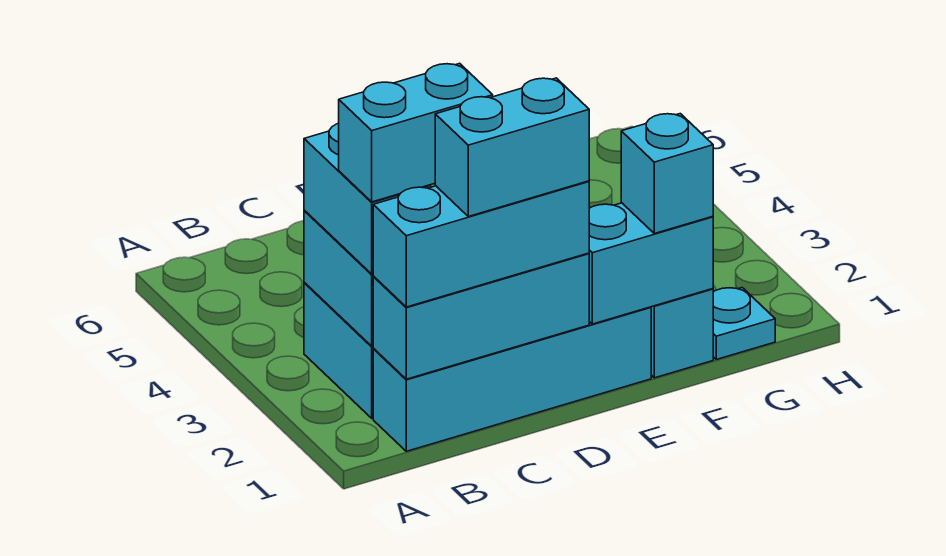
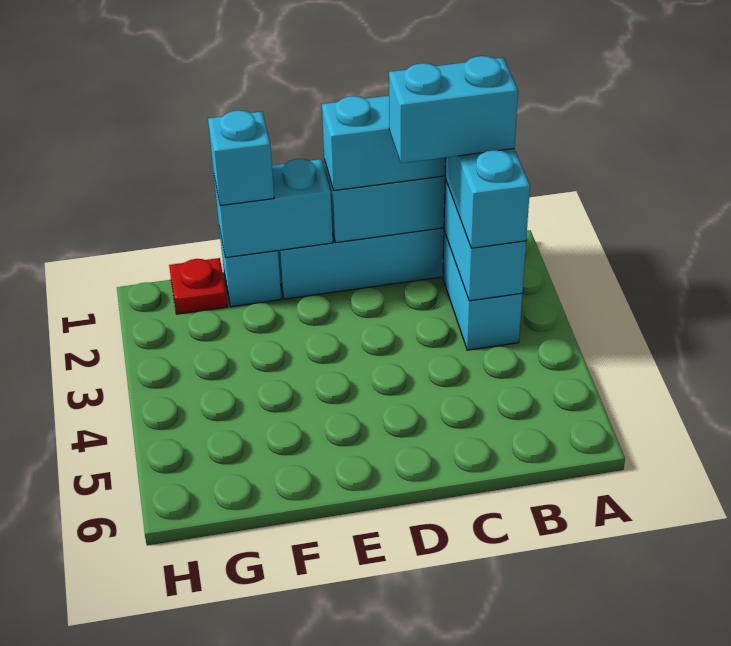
cyan brick C1:D1 level 4 -> none
cyan plate G1 level 1 -> red plate G1 level 1

